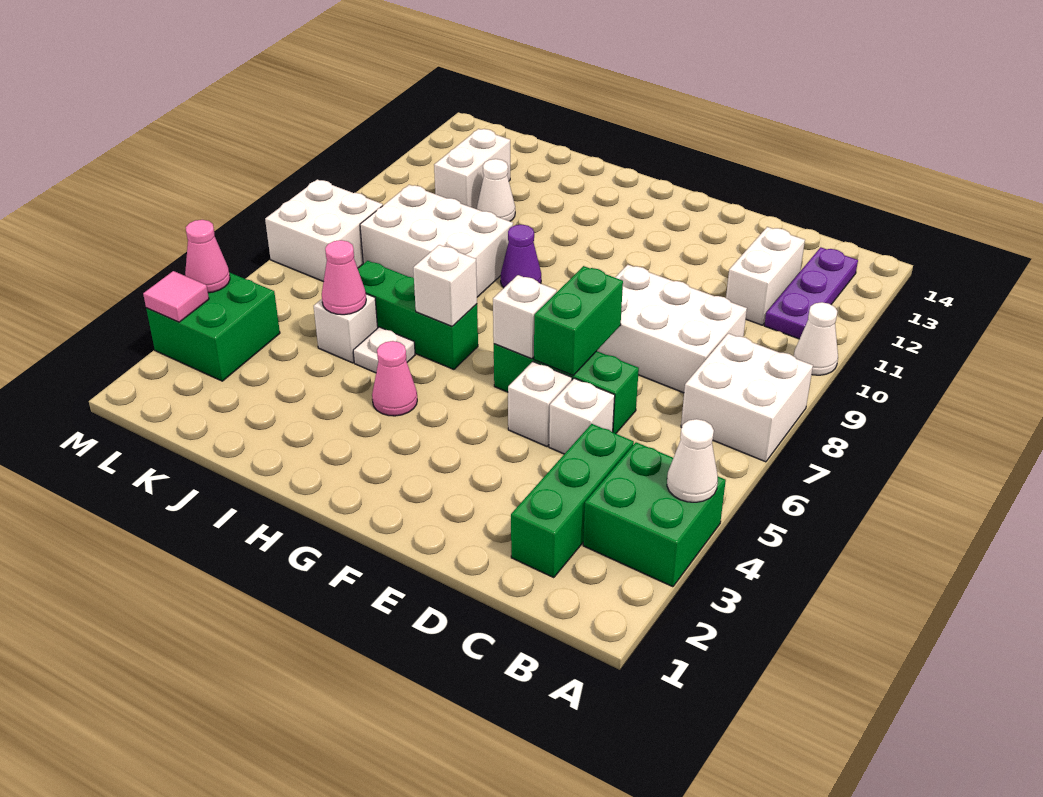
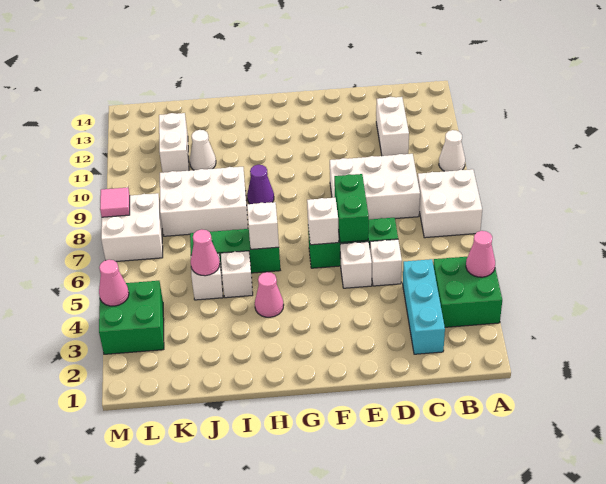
white cone A4 level 2 -> pink cone A4 level 2
purple plate B11:B13 level 1 -> none
green brick C2:C4 level 1 -> cyan brick C2:C4 level 1
white plate I5 level 1 -> white brick I5 level 1
pink tile M3 level 2 -> pink tile M8 level 2

